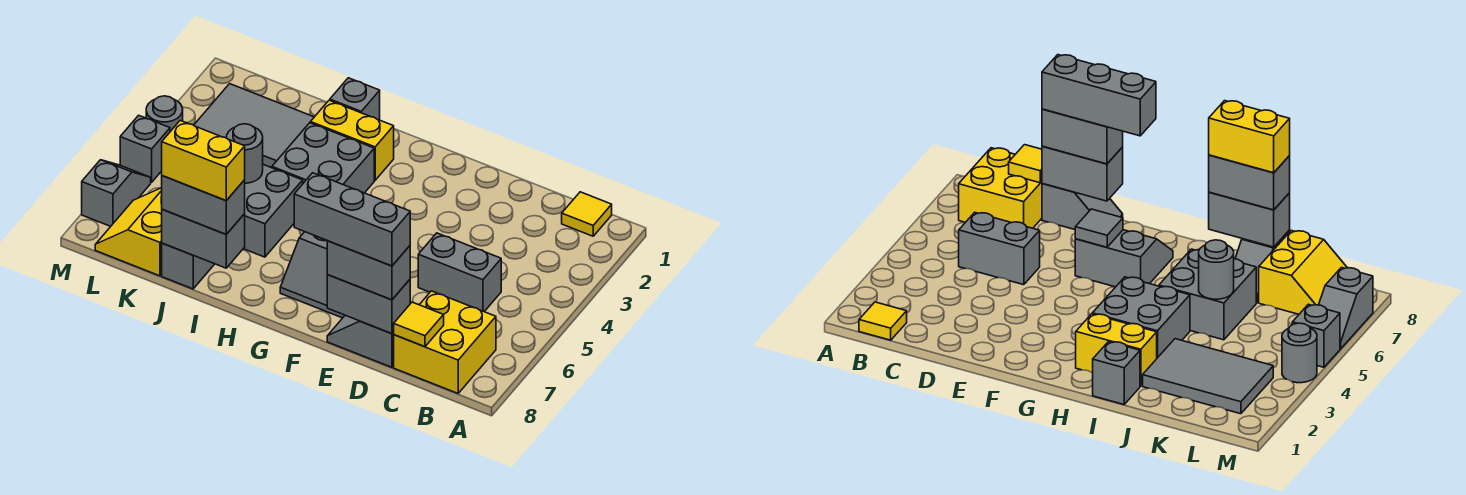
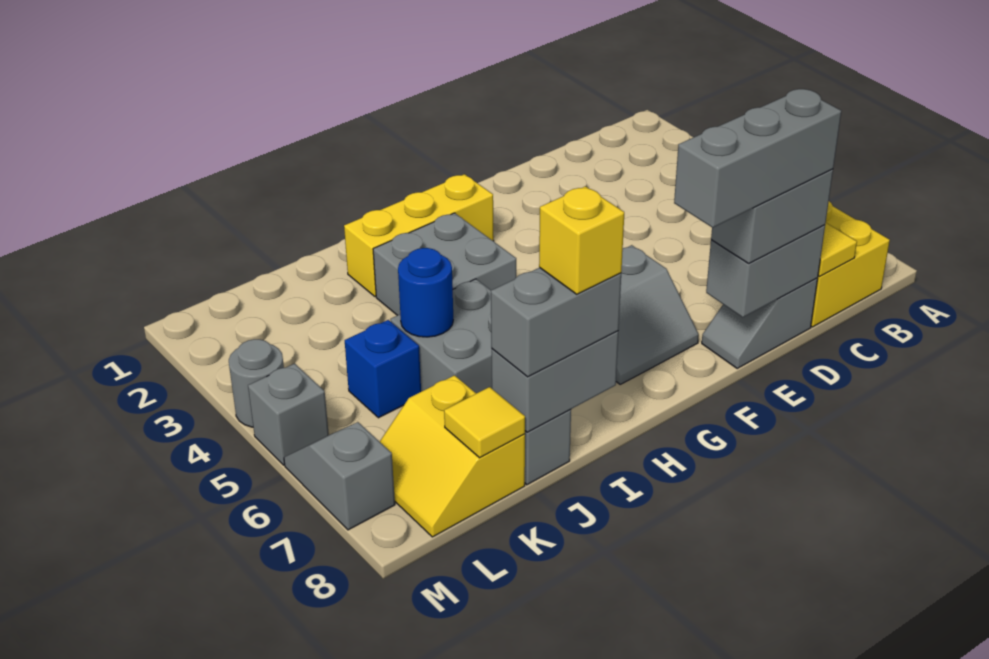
yellow tile B1 level 1 -> yellow tile K8 level 2
grey brick C5:D5 level 1 -> none
grey tile F6 level 2 -> none
yellow brick H2:I2 level 1 -> yellow brick G2:I2 level 1
grey brick I1 level 1 -> none
yellow brick I8:J8 level 4 -> yellow brick I8 level 4
grey tile J2:L3 level 1 -> none
grey round brick J5 level 2 -> blue round brick J5 level 2
none -> blue brick K5 level 1

